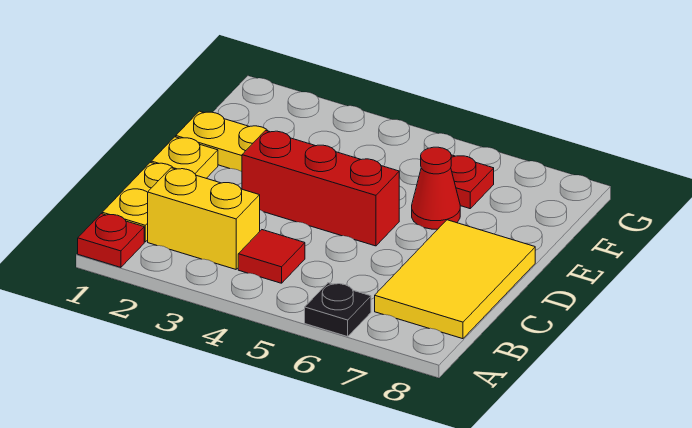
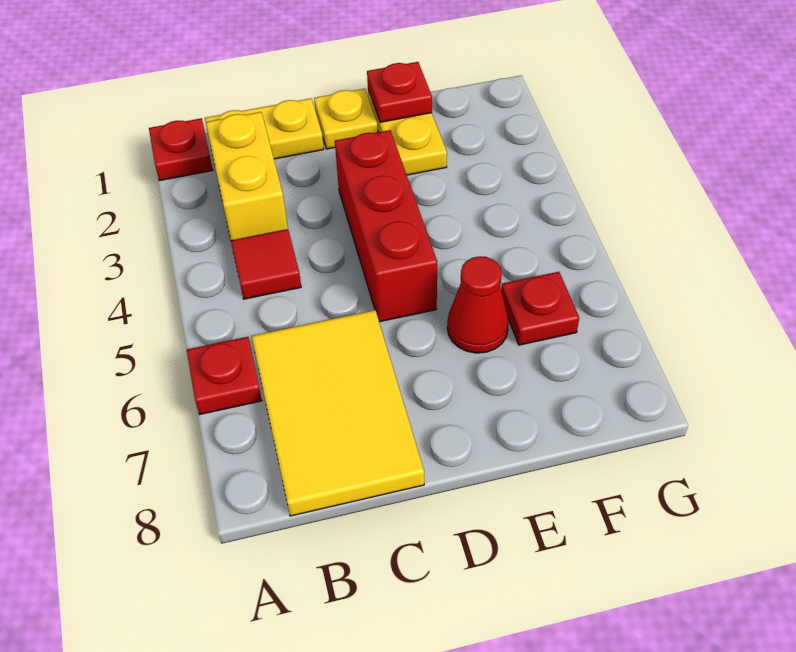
black plate A6 level 1 -> red plate A6 level 1
yellow tile B7:D8 level 1 -> yellow tile B6:C8 level 1
none -> red plate E1 level 2

